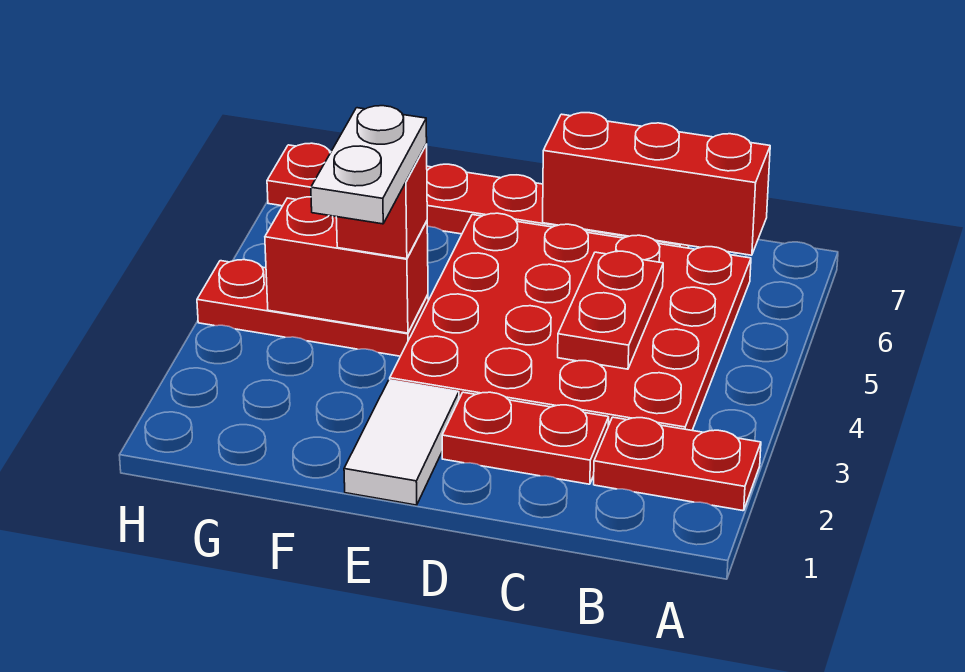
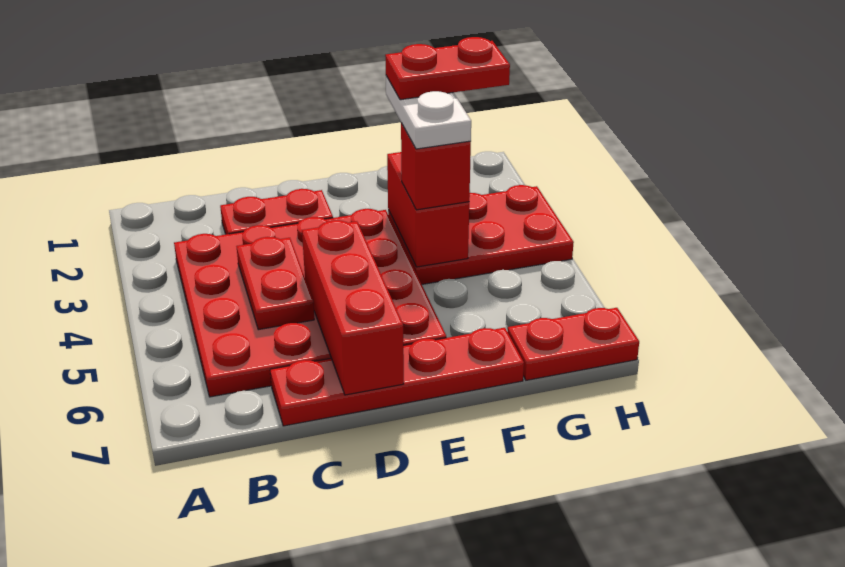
red plate A2:B2 level 1 -> red plate F3:G3 level 5
red brick B7:D7 level 2 -> red brick D5:D7 level 2
white tile E1:E2 level 1 -> none
red plate F4:H4 level 1 -> red plate F3:H4 level 1
red brick F4:G4 level 2 -> red brick F3:F4 level 2

